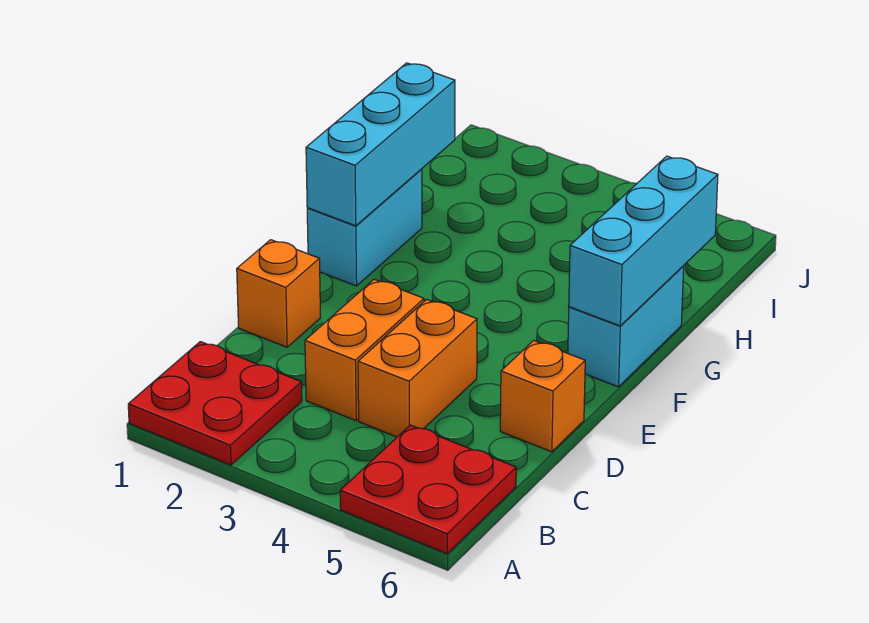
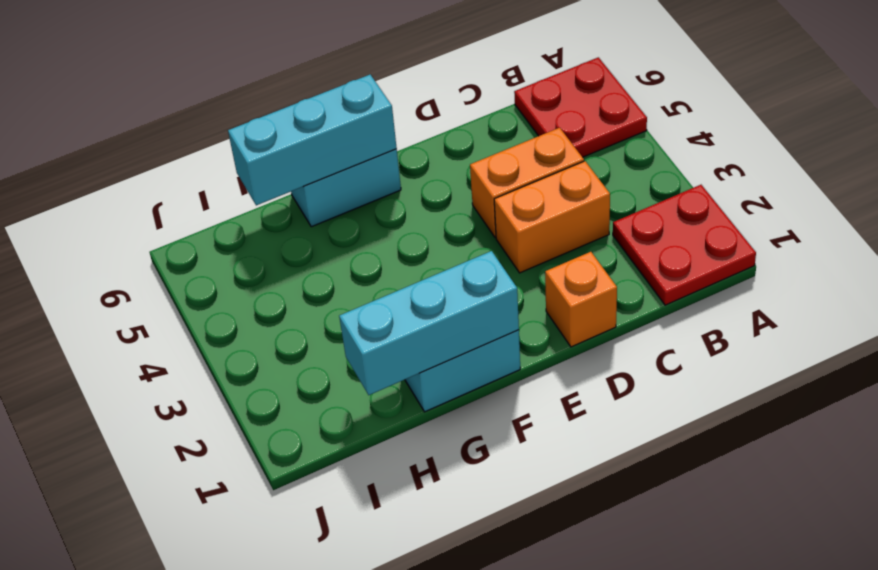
orange brick D6 level 1 -> none

